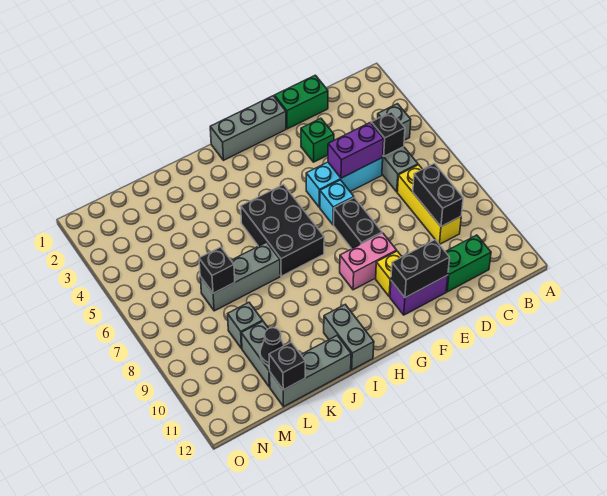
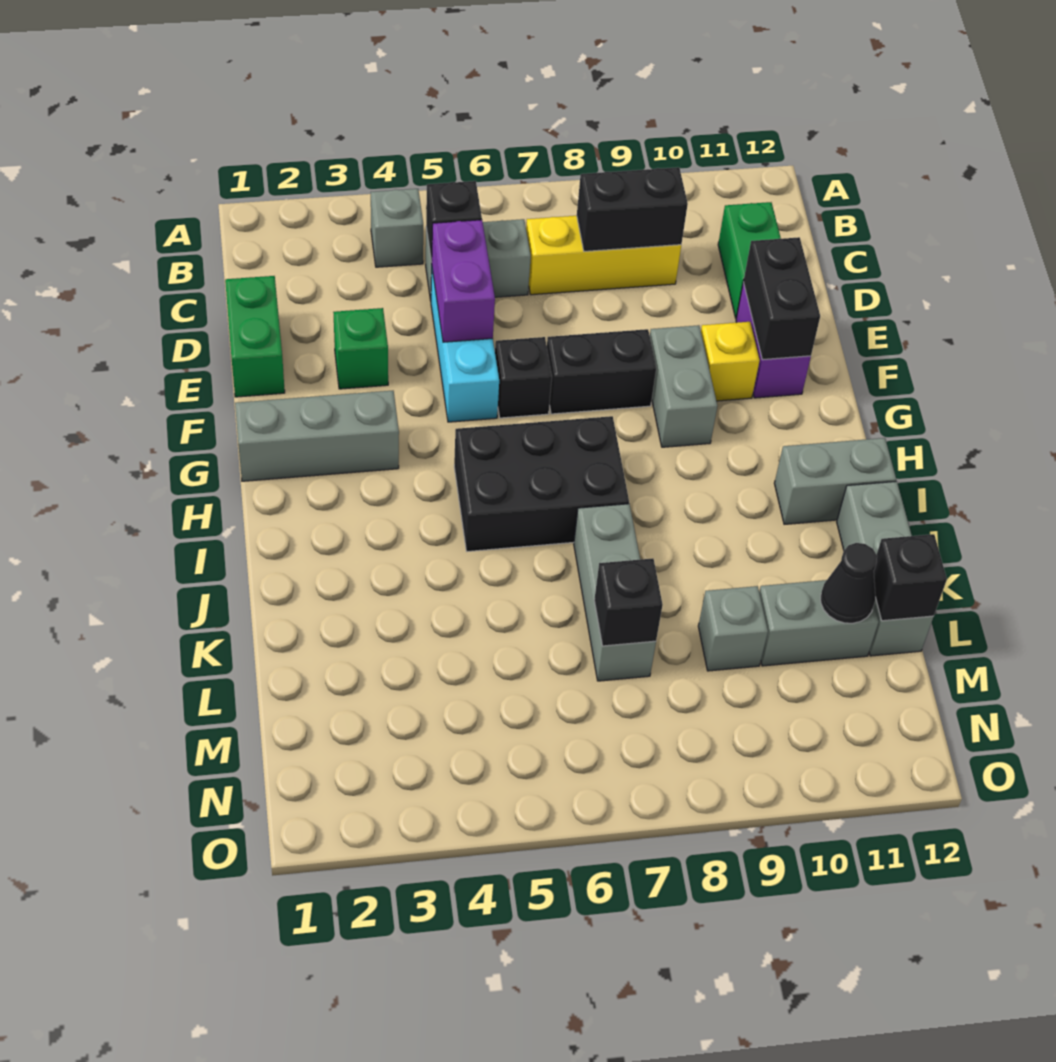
grey brick F1:H1 level 1 -> grey brick G1:G3 level 1
cyan brick F6 level 1 -> black brick F6 level 1
pink brick F9:G9 level 1 -> grey brick F9:G9 level 1

